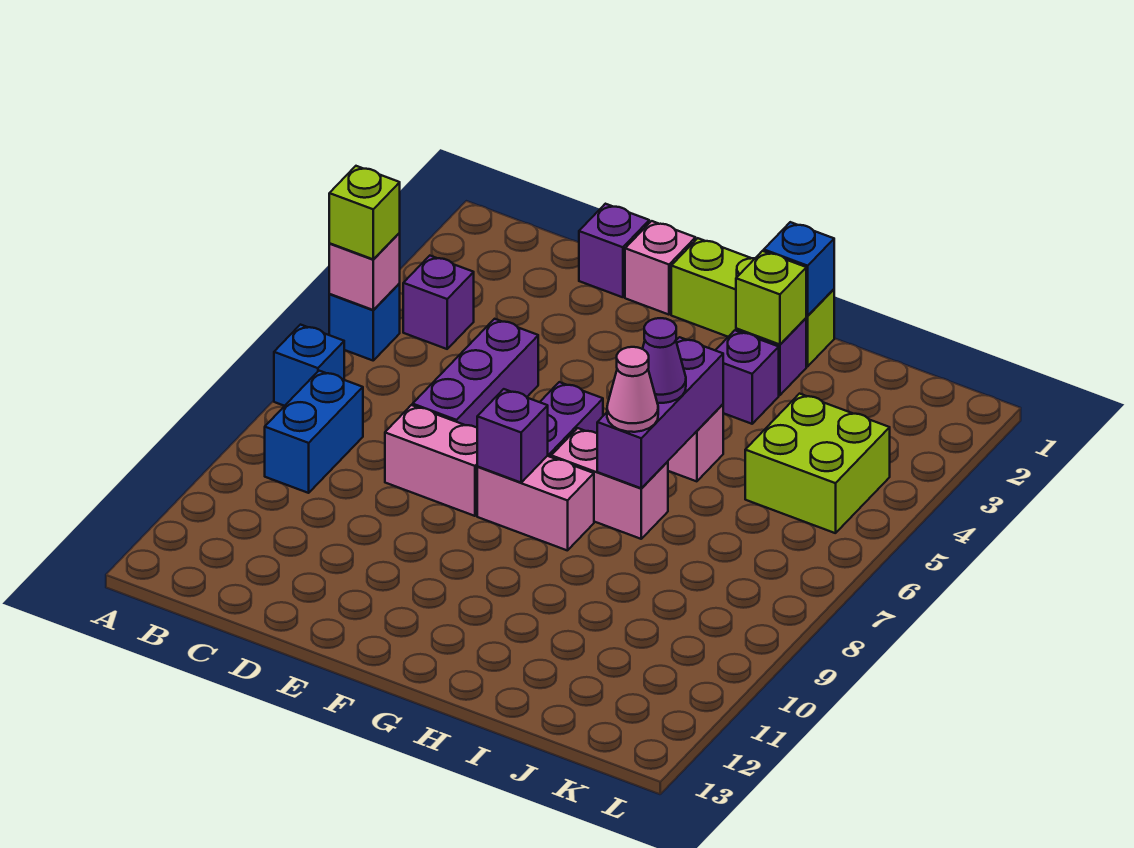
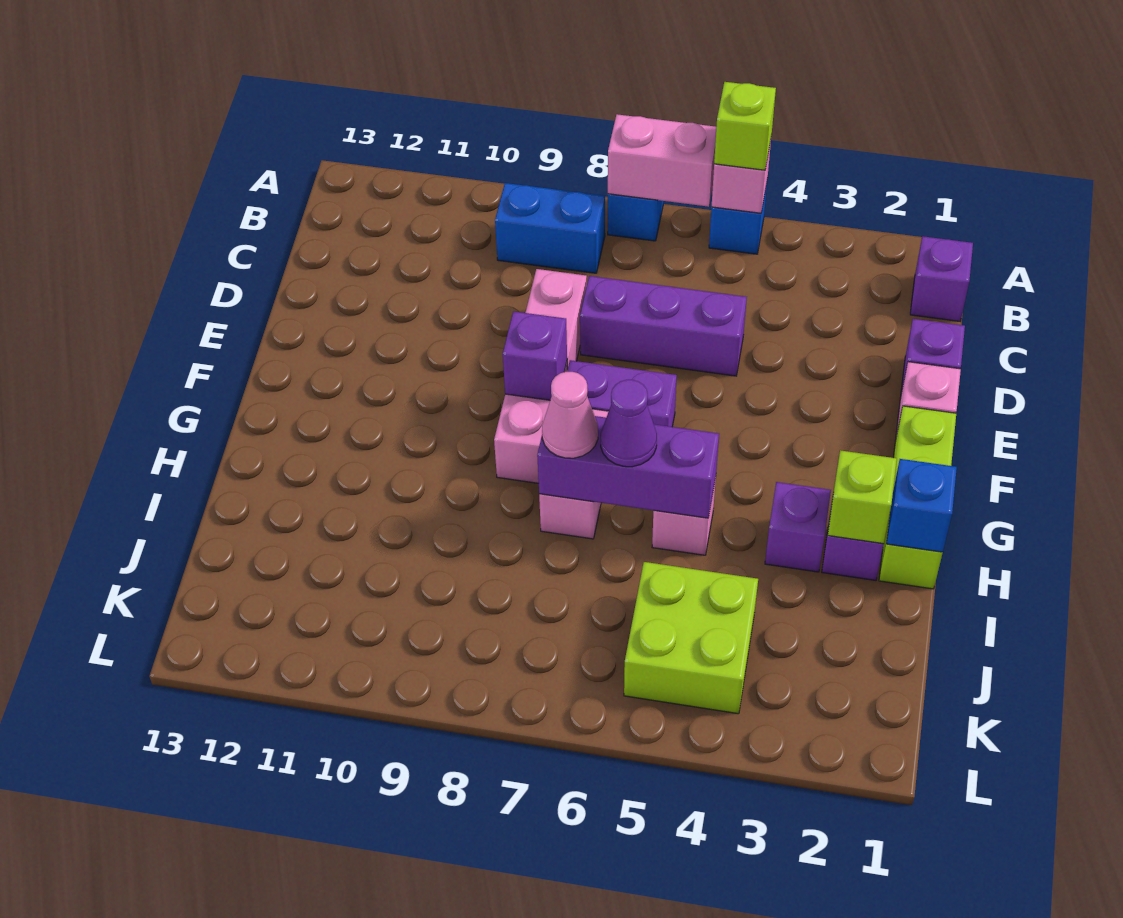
none -> pink brick A6:A7 level 2
purple brick B4 level 1 -> purple brick B1 level 1

